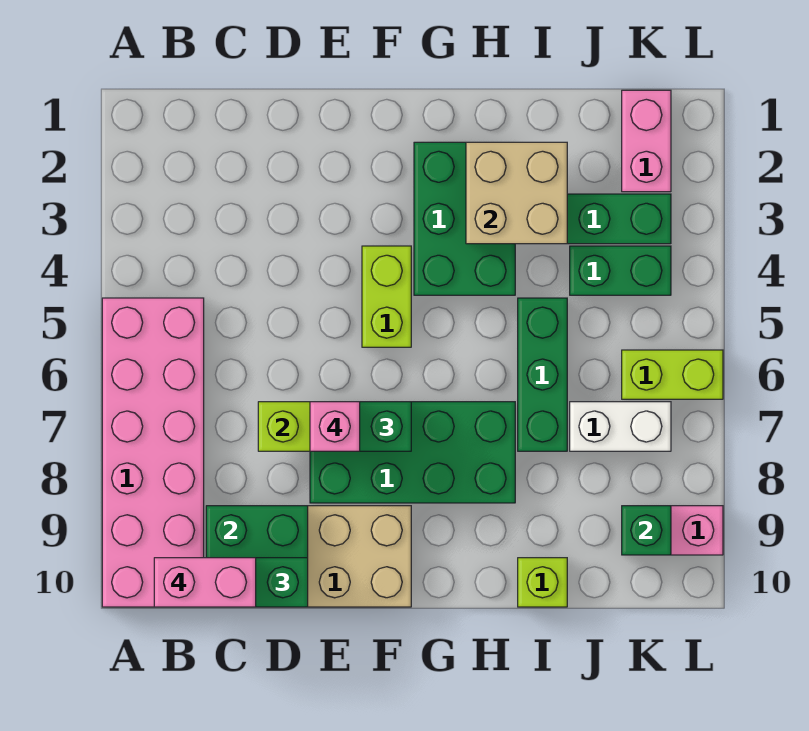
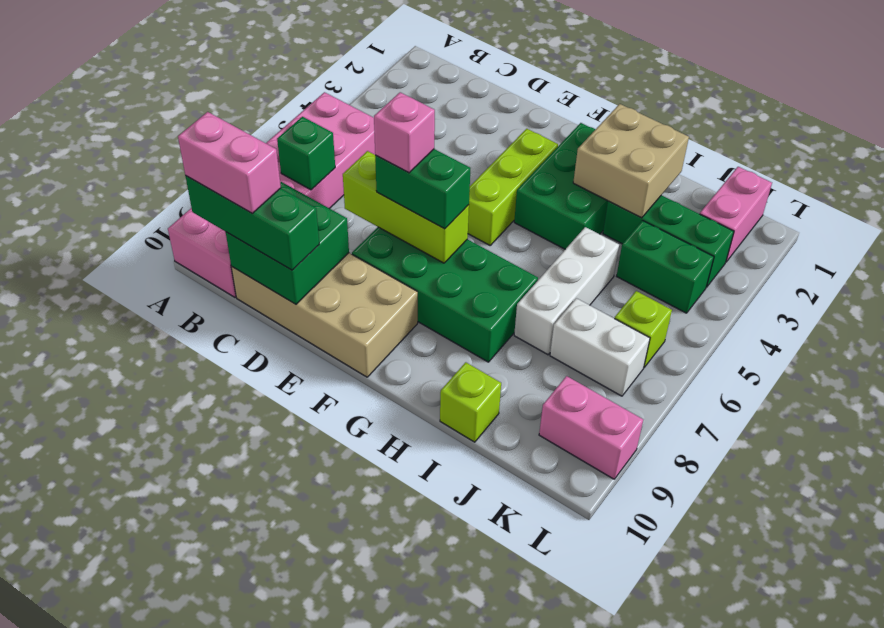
lime brick F4:F5 level 1 -> lime brick F3:F5 level 1
green brick I5:I7 level 1 -> white brick I5:I7 level 1
lime brick K6:L6 level 1 -> lime brick K6 level 1
green brick K9 level 2 -> green brick B7 level 2

